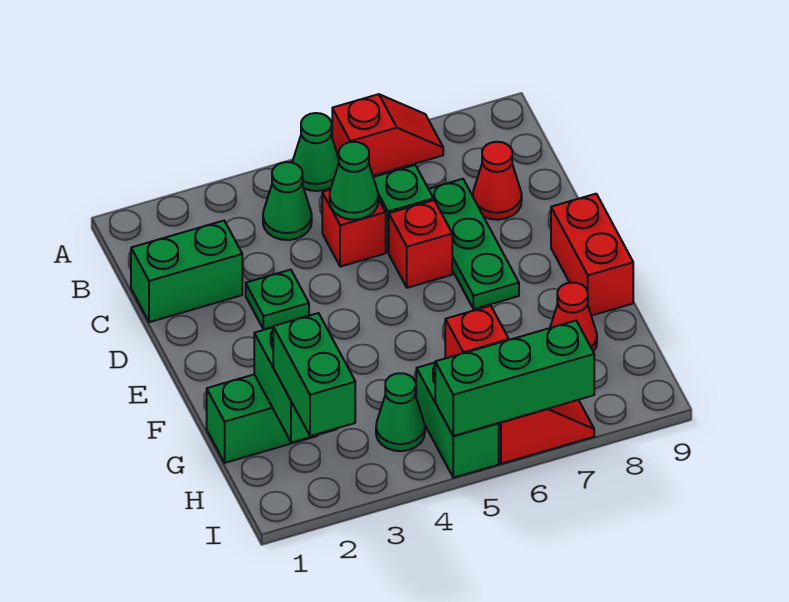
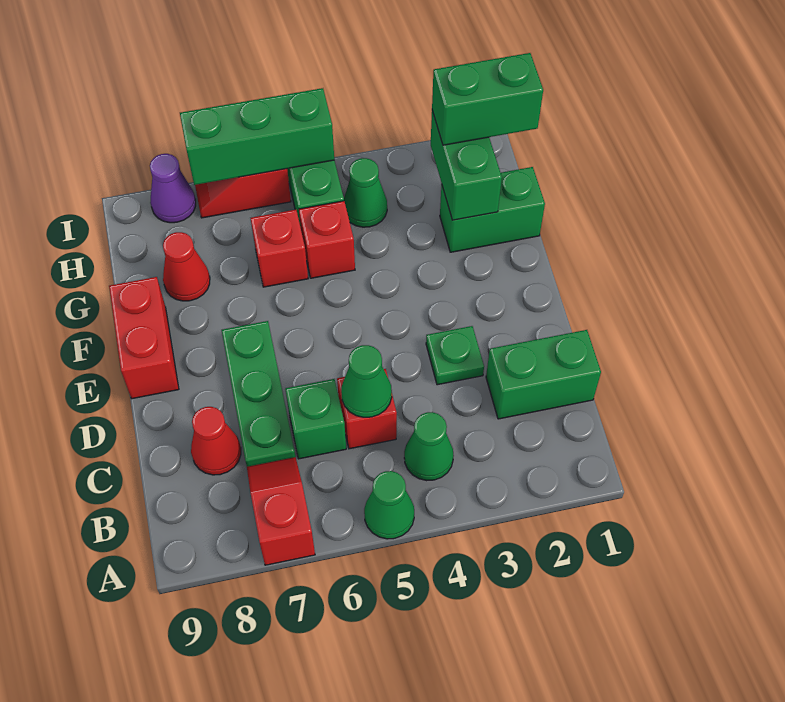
red slope A6:A7 level 1 top 6 -> red slope A7:B7 level 1 top A
red brick D6 level 1 -> red brick G5 level 1
green brick H2:I2 level 3 -> green brick H1:H2 level 3
none -> purple cone I8 level 1

